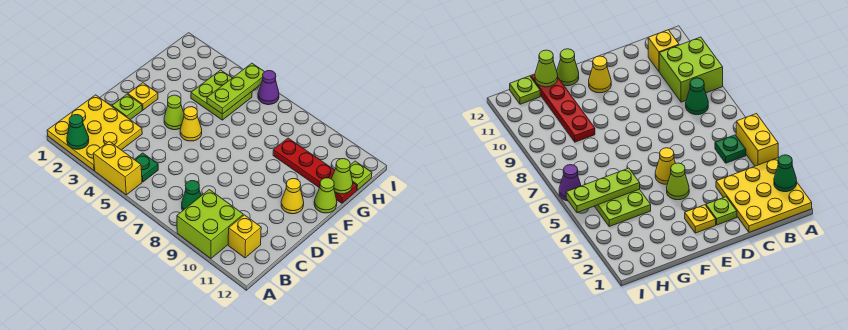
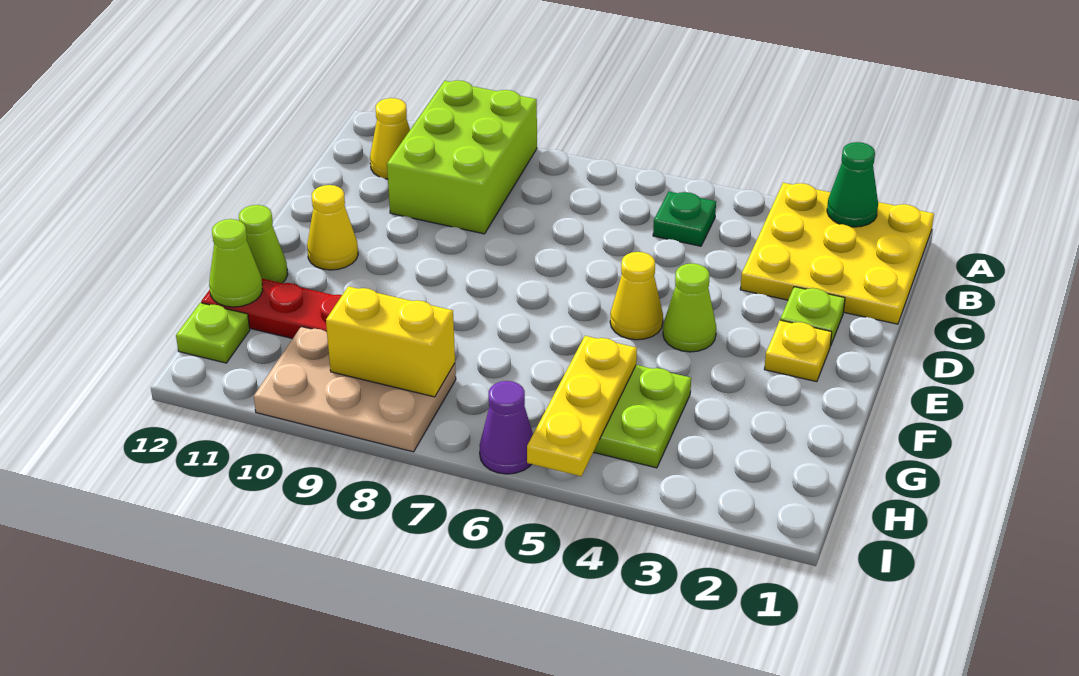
yellow brick A4:A5 level 1 -> yellow brick H8:H9 level 2
lime brick A9:B10 level 1 -> lime brick A9:C10 level 1
green cone B8 level 1 -> none
yellow brick B11 level 1 -> yellow cone B11 level 1
lime plate G5:I5 level 2 -> yellow plate G5:I5 level 2
none -> tan plate H8:I10 level 1

